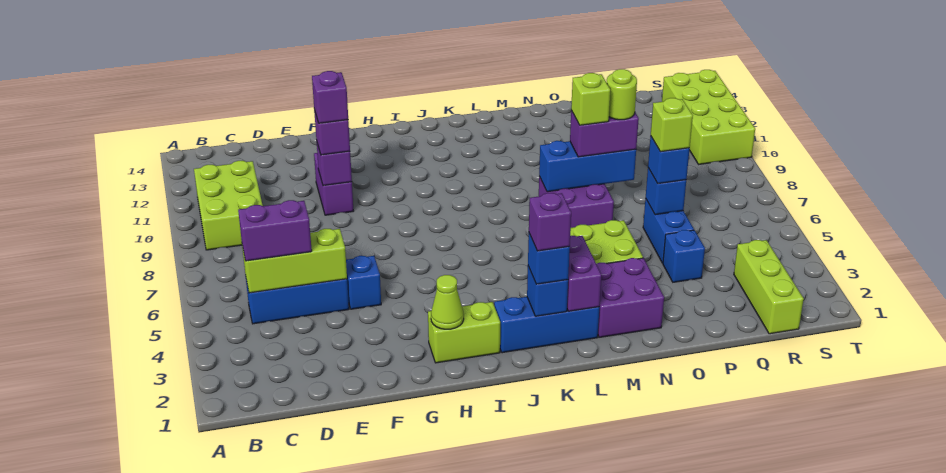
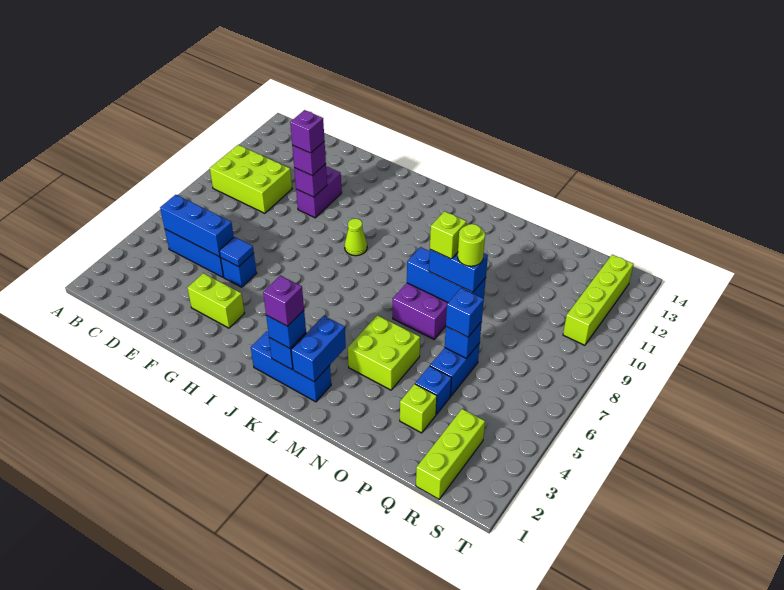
lime brick B9:C11 level 1 -> lime brick B9:D10 level 1
lime brick C5:E5 level 2 -> blue brick C5:E5 level 2
purple brick C5:D5 level 3 -> none
none -> blue tile F5 level 2
lime brick H2:I2 level 1 -> lime brick F3:G3 level 1
lime cone H2 level 2 -> lime cone I9 level 1
purple brick L2:L3 level 2 -> blue brick L2:L3 level 2
purple brick M2:N3 level 1 -> none
purple brick N8:O8 level 3 -> blue brick N8:O8 level 3
lime brick P6 level 4 -> lime brick P3 level 1
lime brick S10:T13 level 1 -> lime brick S10:S13 level 1

